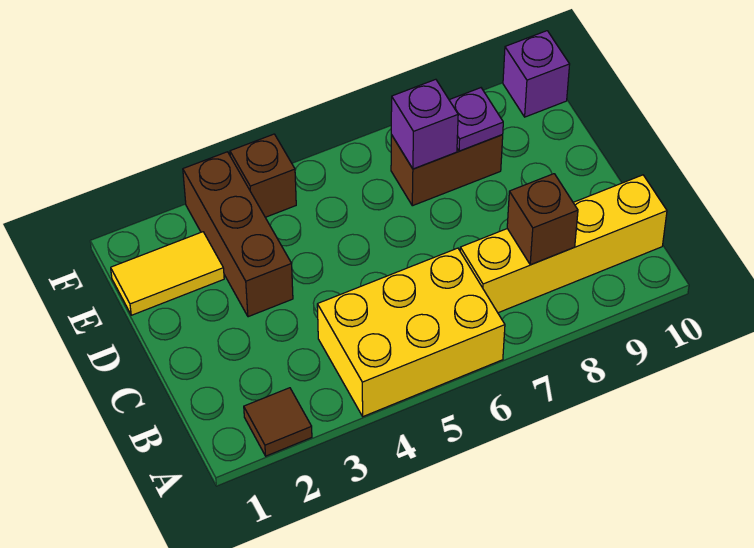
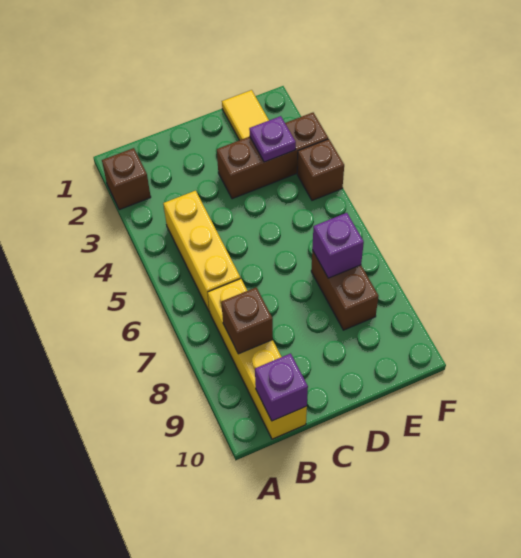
brown tile A2 level 1 -> brown brick A2 level 1
yellow brick A4:B6 level 1 -> yellow brick B4:B6 level 1
purple plate E8 level 2 -> purple plate E3 level 2
purple brick F10 level 1 -> purple brick B10 level 2

